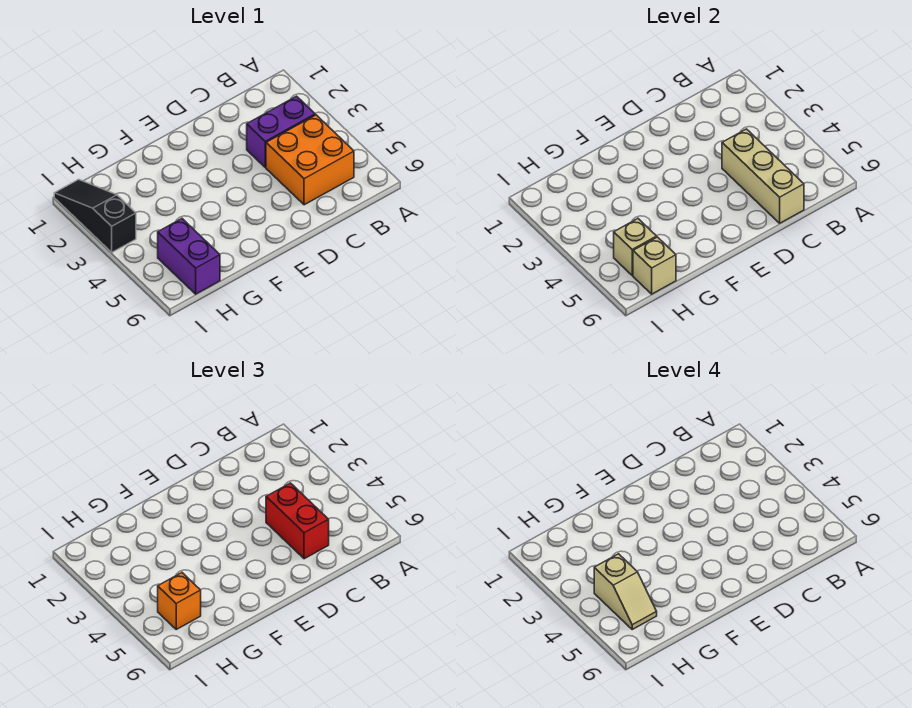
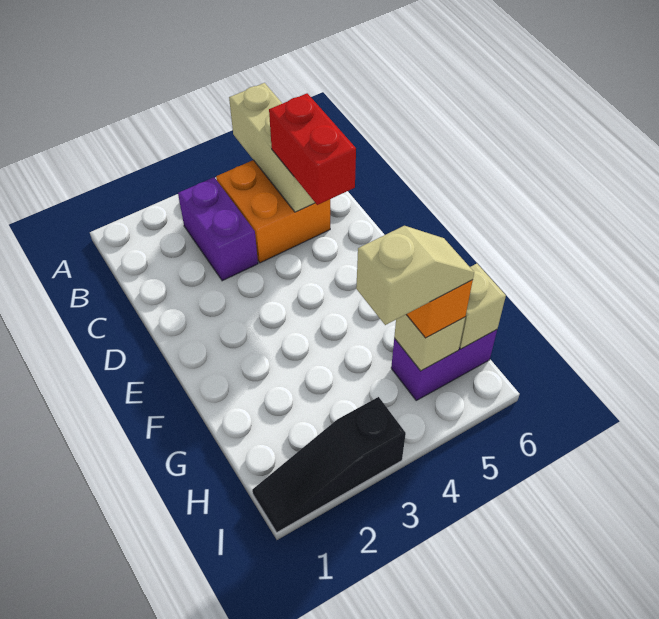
tan brick C4:C6 level 2 -> tan brick A5:C5 level 2
red brick C4:C5 level 3 -> red brick C5:D5 level 3

